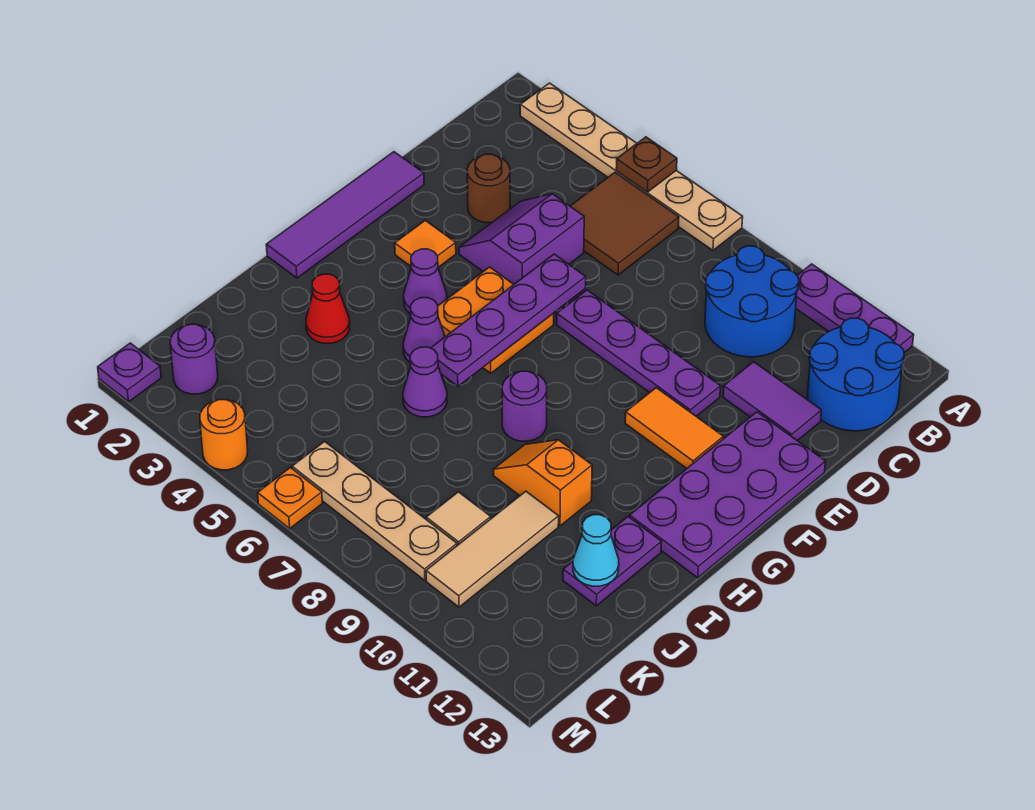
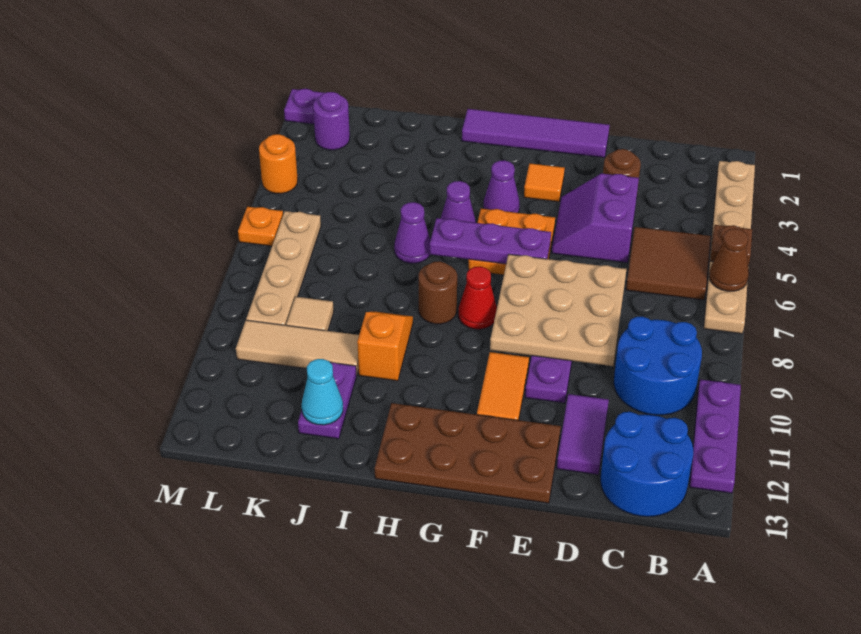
none -> brown cone A6 level 2
purple slope D4:E5 level 1 top 5 -> purple slope D4:E5 level 1 top D
none -> tan plate D7:F9 level 2
purple plate E6:H6 level 2 -> purple plate F6:H6 level 2
purple plate E12:H13 level 1 -> brown plate E12:H13 level 1
purple round brick H8 level 1 -> brown round brick H8 level 1
red cone I3 level 1 -> red cone G8 level 1
purple plate I12:J12 level 1 -> purple plate J11:J12 level 1

